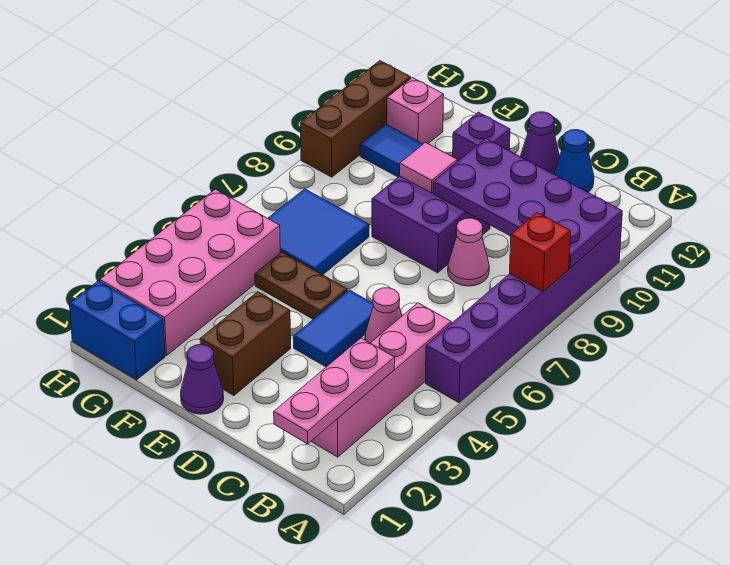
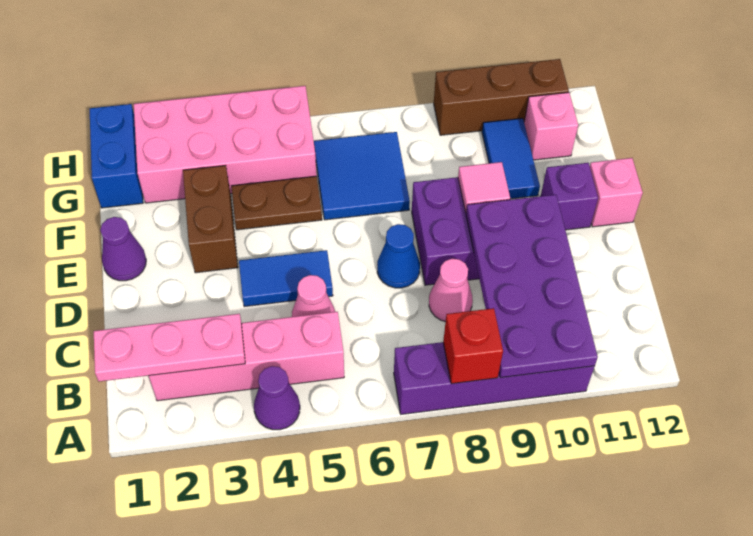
purple brick A5:A10 level 1 -> purple brick A7:A10 level 1
blue cone C12 level 1 -> blue cone D7 level 1
purple cone D12 level 1 -> purple cone A4 level 1
brown brick E2:E3 level 1 -> brown brick E3:F3 level 1
brown plate E5:F5 level 1 -> brown plate F4:F5 level 1
none -> pink brick E12 level 1

